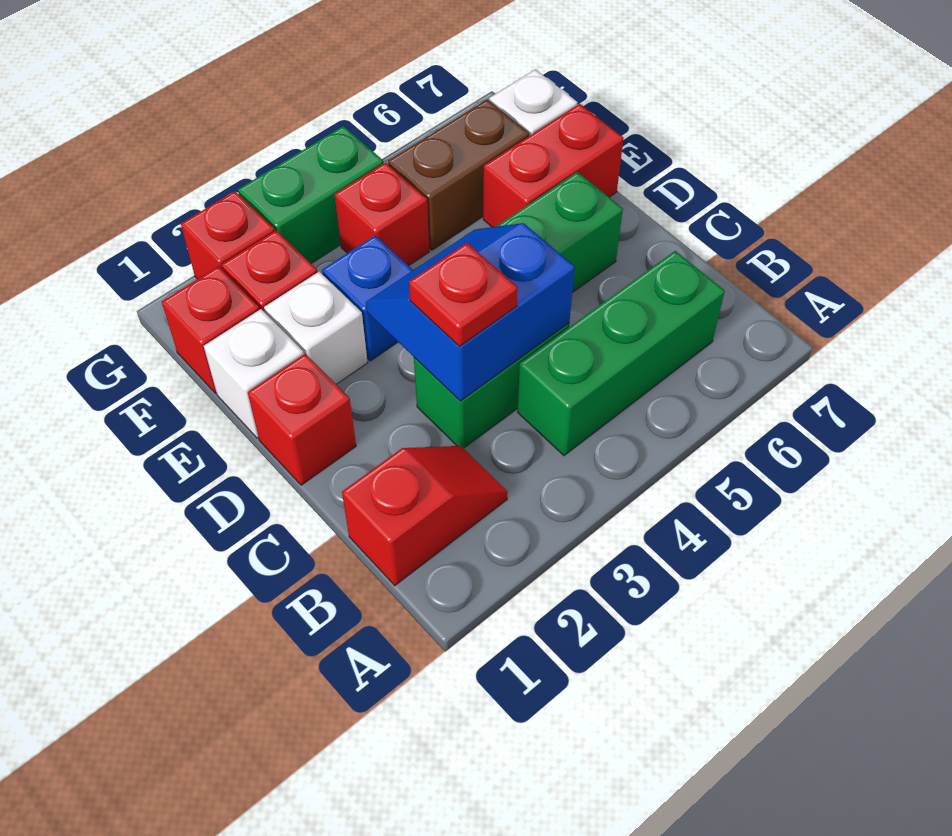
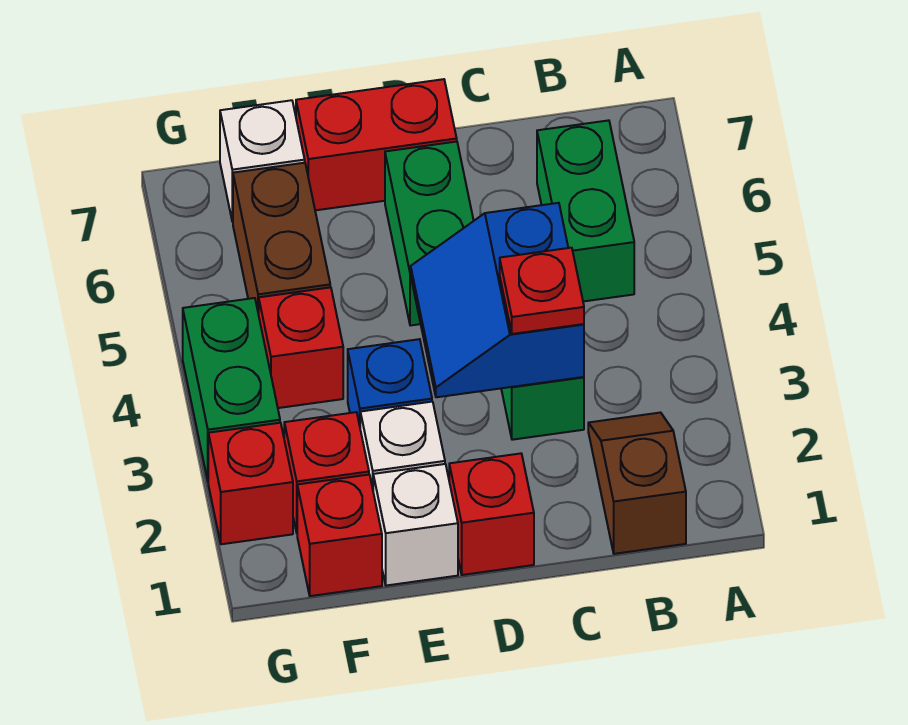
red slope B1:B2 level 1 top 1 -> brown slope B1:B2 level 1 top 1
green brick B4:B6 level 1 -> green brick B5:B6 level 1
red brick E6:E7 level 1 -> red brick D7:E7 level 1

